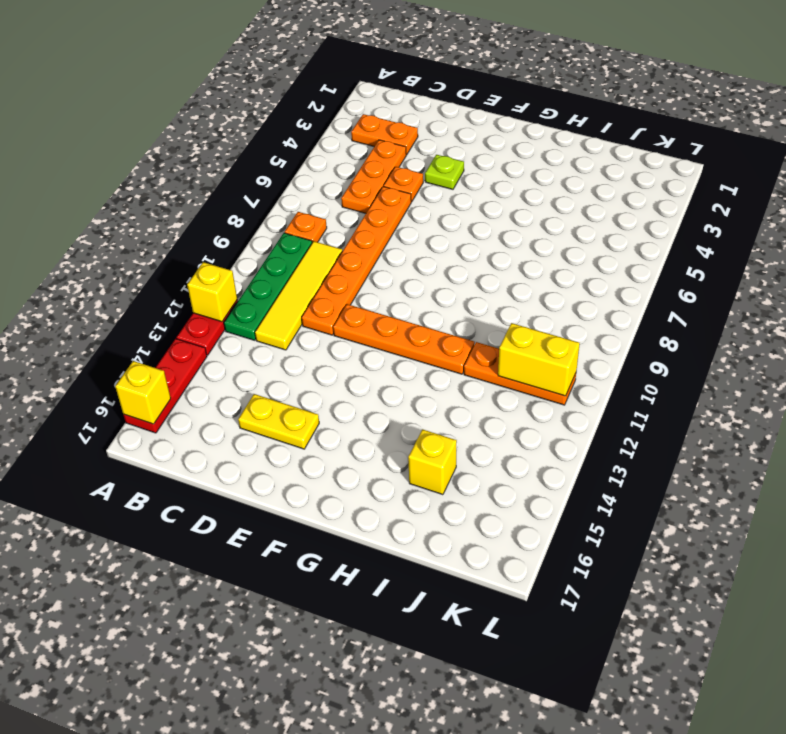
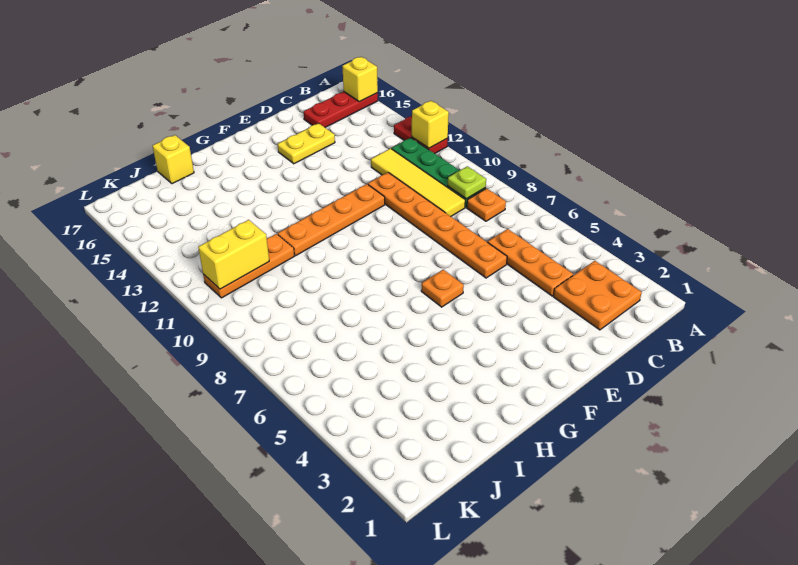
red plate A14:A16 level 1 -> red plate A16:C16 level 1
orange plate B3:C3 level 1 -> orange plate B2:C3 level 1
orange plate D5 level 1 -> orange plate F6 level 1
lime plate E4 level 1 -> lime plate B9 level 2
yellow brick I15 level 1 -> yellow brick I17 level 1

